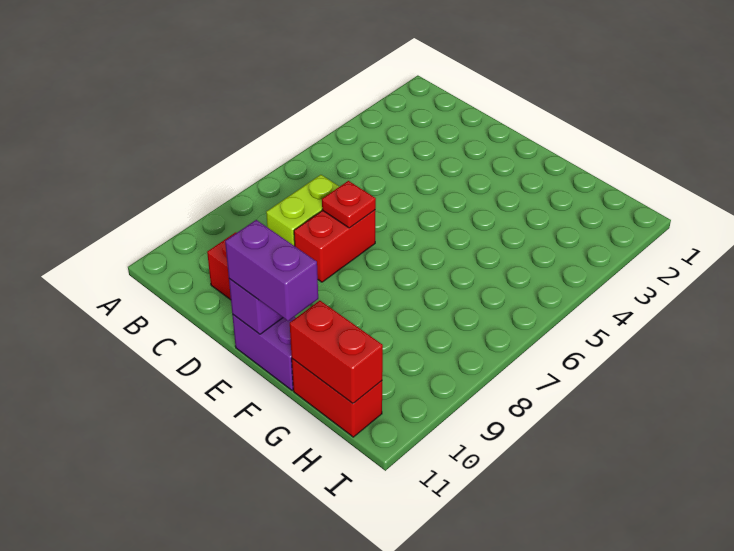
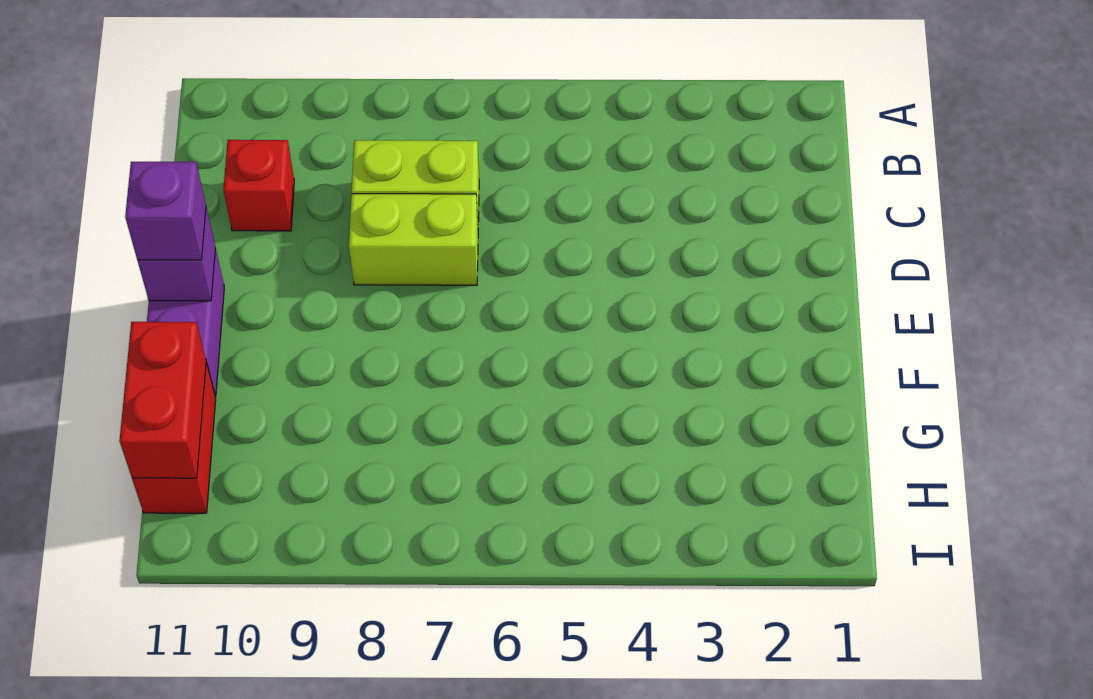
red brick D7:D8 level 1 -> lime brick D7:D8 level 1
red plate D7 level 2 -> none
purple brick E11:F11 level 3 -> purple brick E11 level 3

